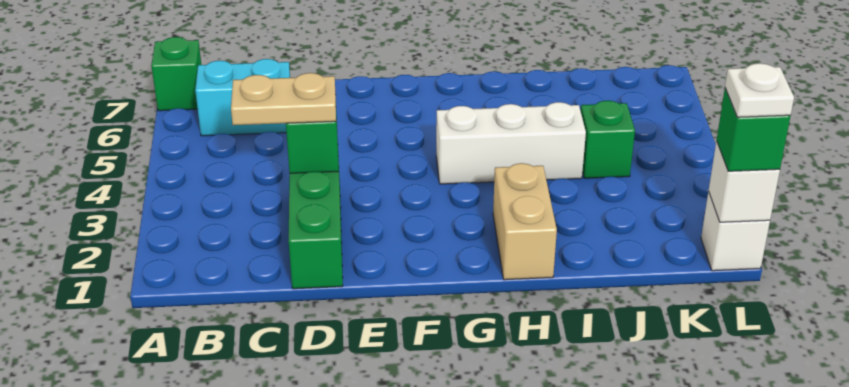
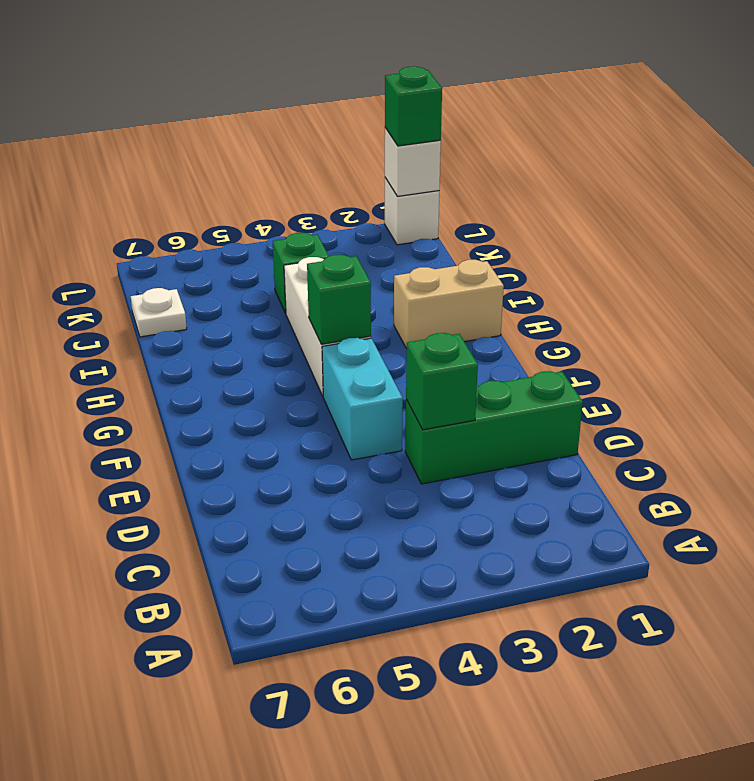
green brick A7 level 1 -> green brick G4 level 2
cyan brick B6:C6 level 1 -> cyan brick E4:F4 level 1
tan plate C3:D3 level 3 -> none
white plate L1 level 4 -> white plate J7 level 1

